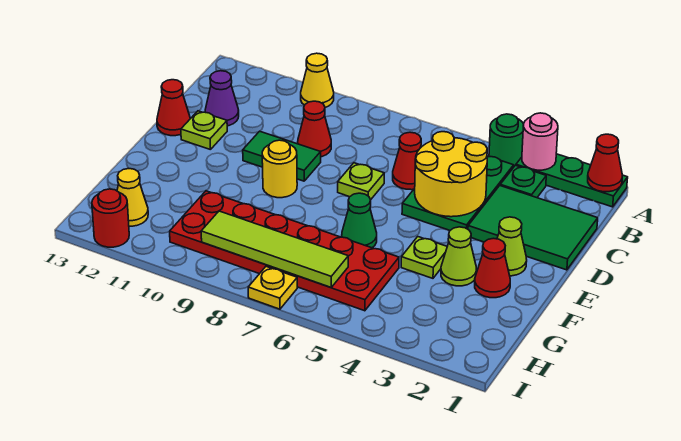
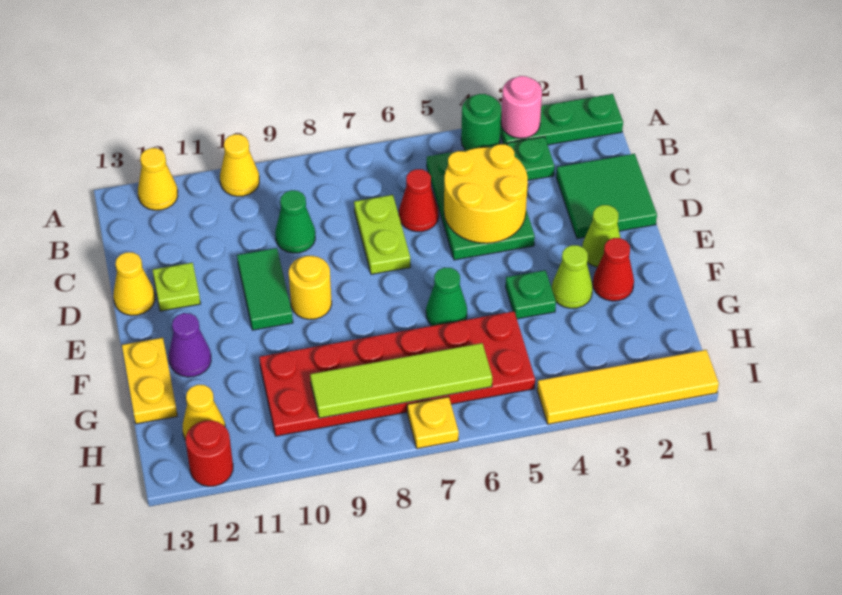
red cone A1 level 2 -> none
none -> yellow cone A12 level 1
green tile C1:D3 level 1 -> green tile C1:D2 level 1
red cone C9 level 1 -> green cone C9 level 1
purple cone C12 level 1 -> purple cone F12 level 1
lime plate D7 level 1 -> lime plate C7:D7 level 1
green tile D9:D10 level 1 -> green tile D10:E10 level 1
red cone D13 level 1 -> yellow cone D13 level 1
lime plate F4 level 1 -> green plate F4 level 1
none -> yellow plate F13:G13 level 1
none -> yellow tile I1:I4 level 1

